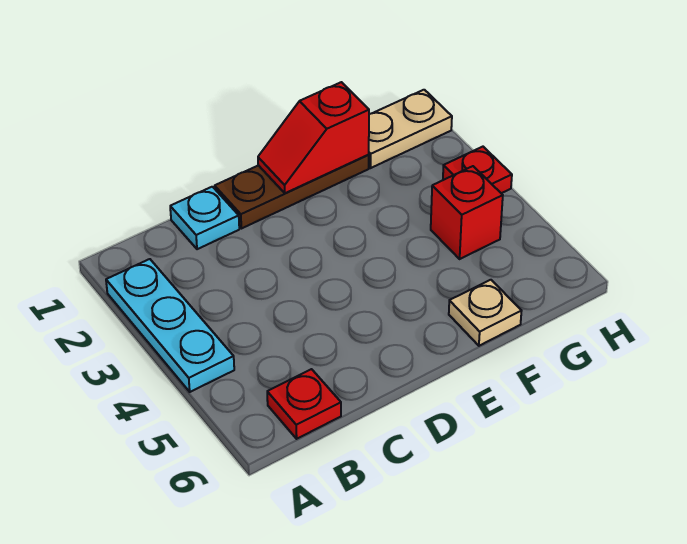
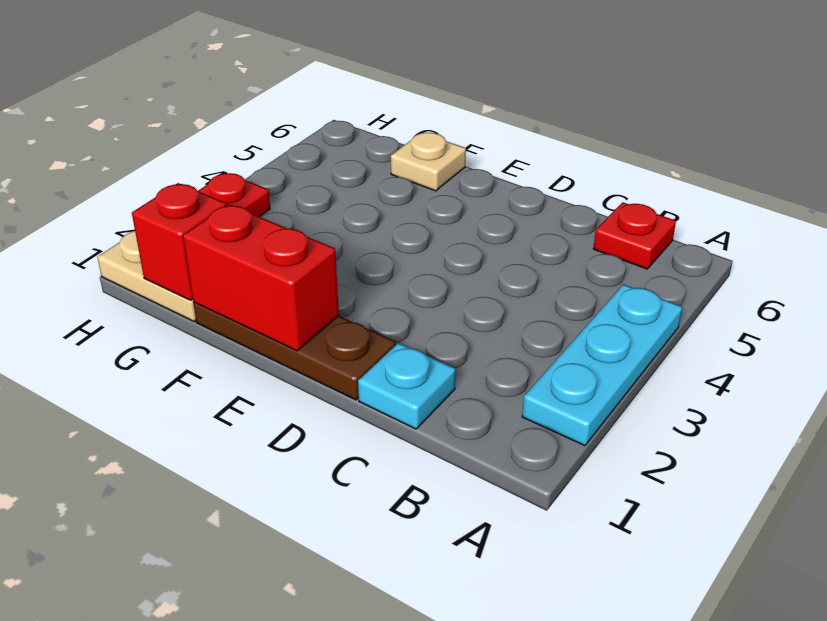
red slope E1:F1 level 2 top F -> red brick E1:F1 level 2
red brick G4 level 1 -> red brick G1 level 2

